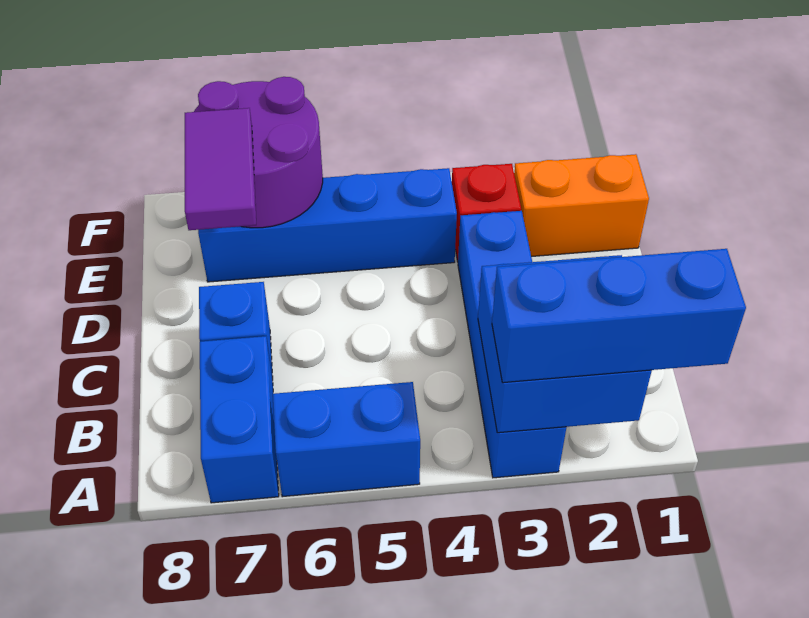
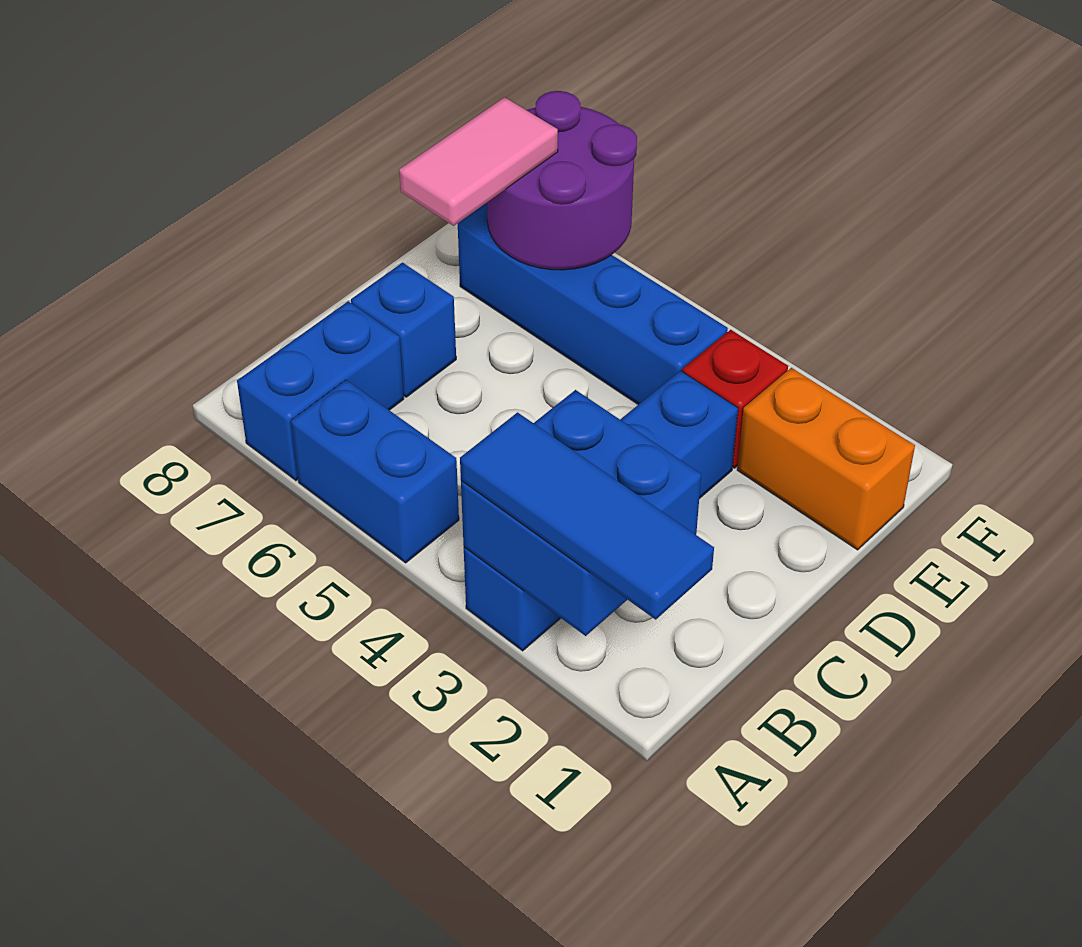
blue brick A1:A3 level 3 -> blue tile A1:A3 level 3
purple tile D7:E7 level 3 -> pink tile D7:E7 level 3

